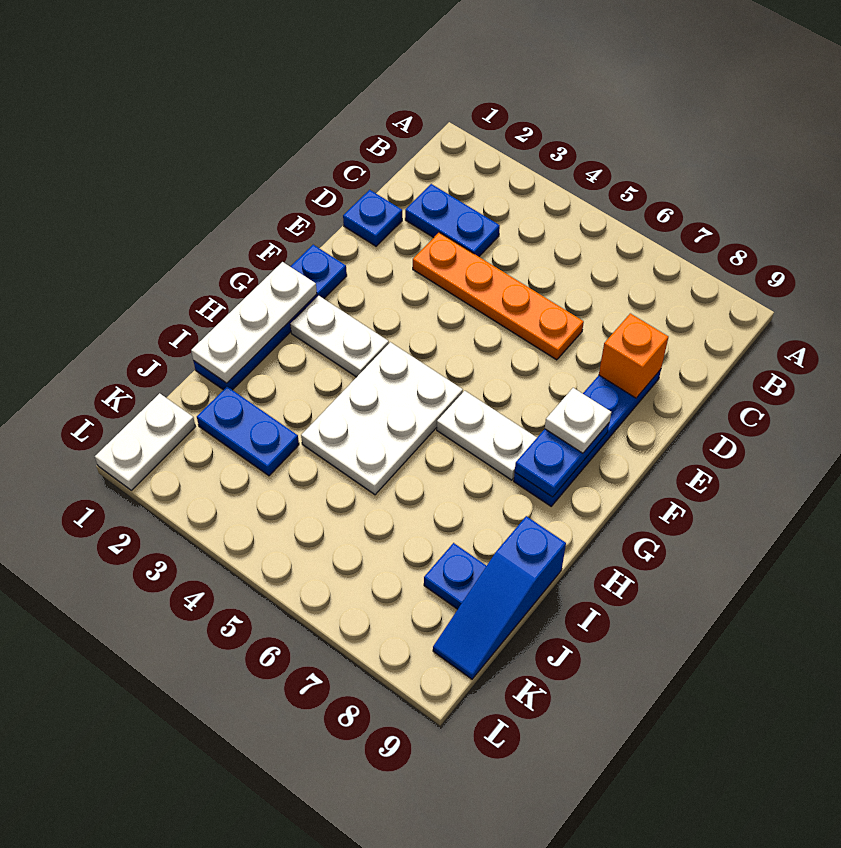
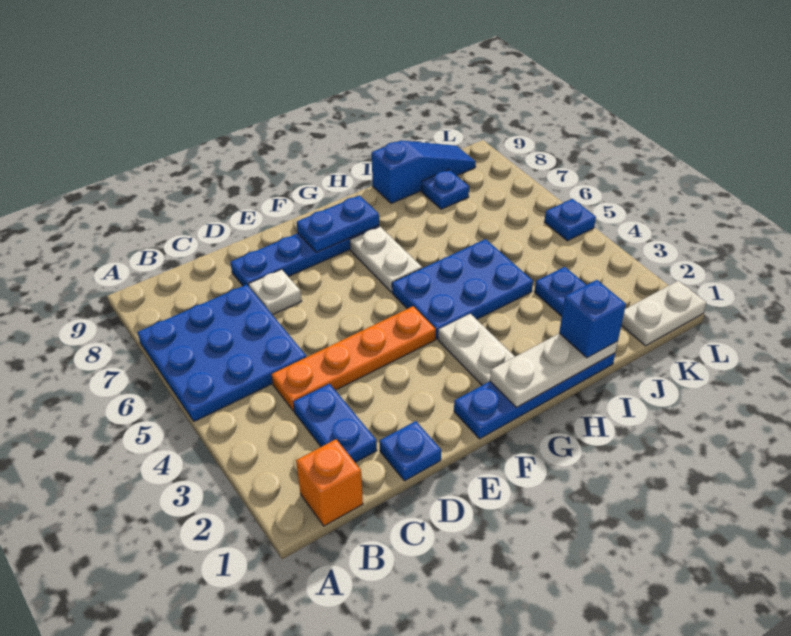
none -> blue plate A5:C7 level 1
orange plate D3:D6 level 1 -> orange plate C4:F4 level 1
orange brick D8 level 2 -> orange brick B1 level 1
white plate F8 level 3 -> white plate D7 level 1
white plate G4:I5 level 1 -> blue plate G4:I5 level 1
none -> blue brick I1 level 3
none -> blue plate L5 level 1

